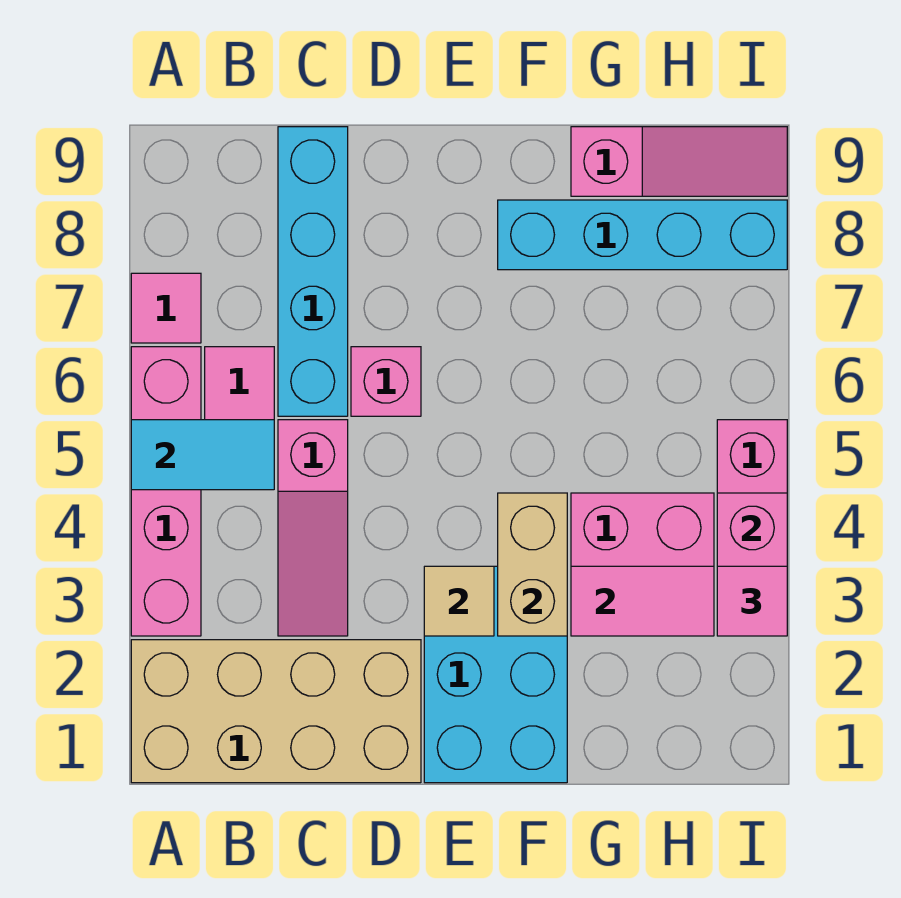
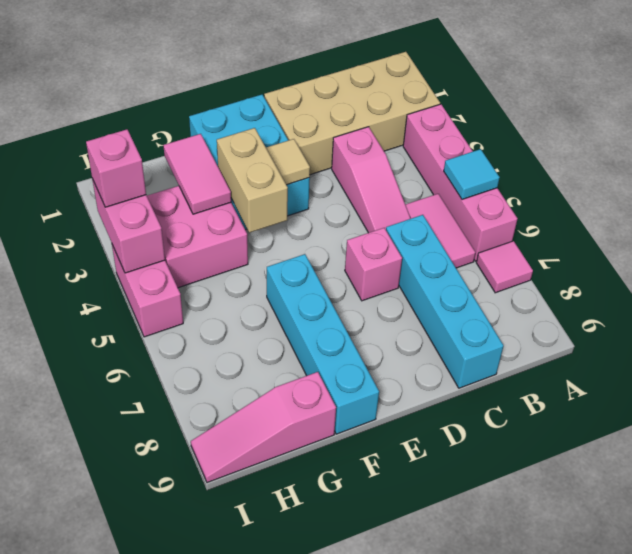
cyan tile A5:B5 level 2 -> cyan tile A5 level 2
pink slope C3:C5 level 1 top 5 -> pink slope C3:C5 level 1 top 3
cyan brick F8:I8 level 1 -> cyan brick F6:F9 level 1
pink tile G3:H3 level 2 -> pink tile G2:G3 level 2
pink tile I3 level 3 -> pink brick I3 level 3

